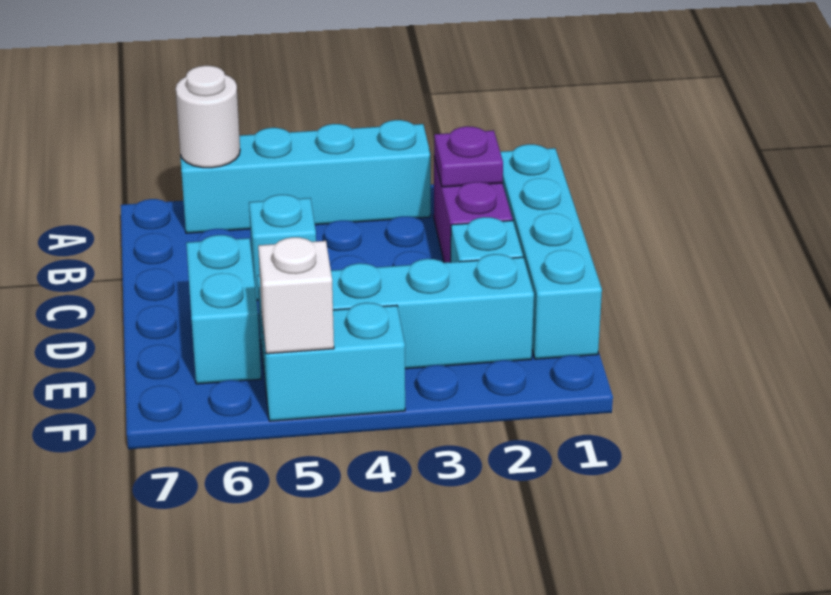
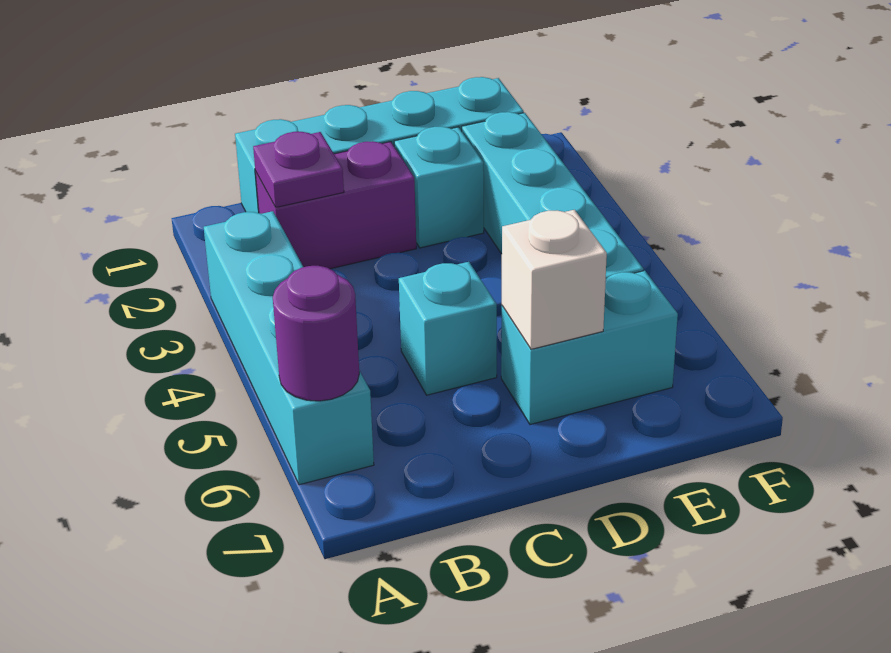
white round brick A6 level 2 -> purple round brick A6 level 2
cyan brick F4:F5 level 1 -> none
white brick F5 level 2 -> white brick D6 level 2

